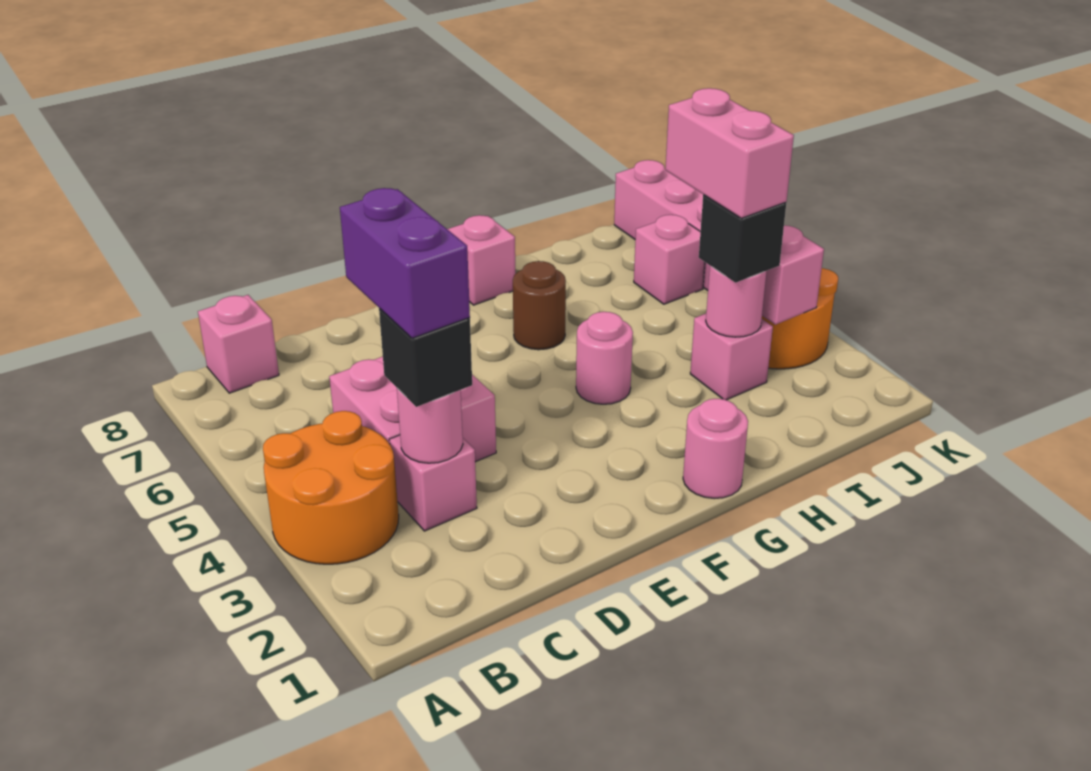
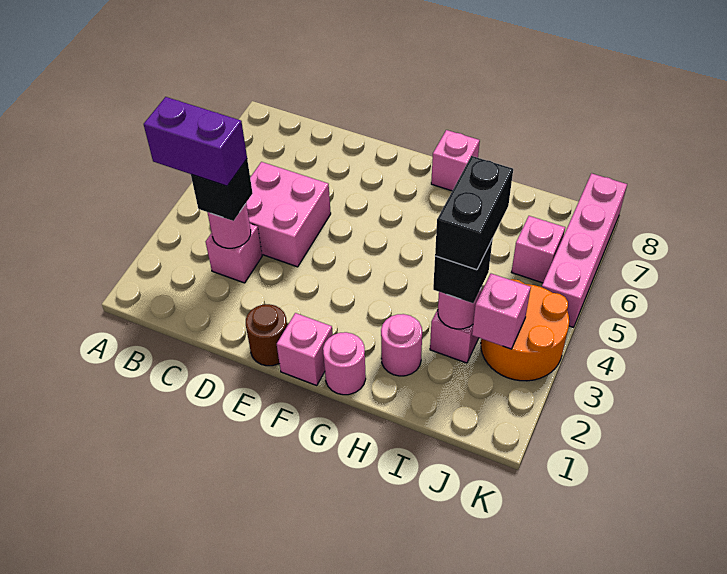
orange round brick A3:B4 level 1 -> none
pink brick B8 level 1 -> pink brick F1 level 1
purple brick C3:C4 level 4 -> purple brick B3:C3 level 4
pink round brick G4 level 1 -> pink round brick H2 level 1
brown round brick G6 level 1 -> brown round brick E1 level 1
pink brick I3:I4 level 4 -> black brick I3:I4 level 4

